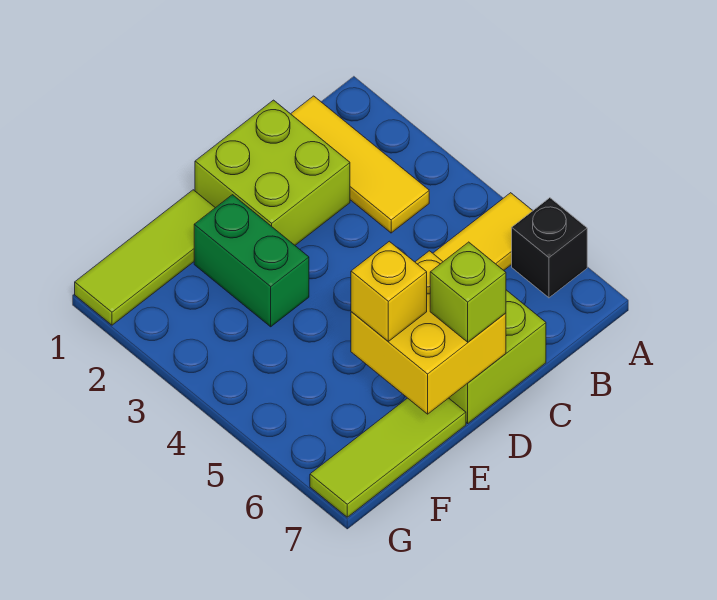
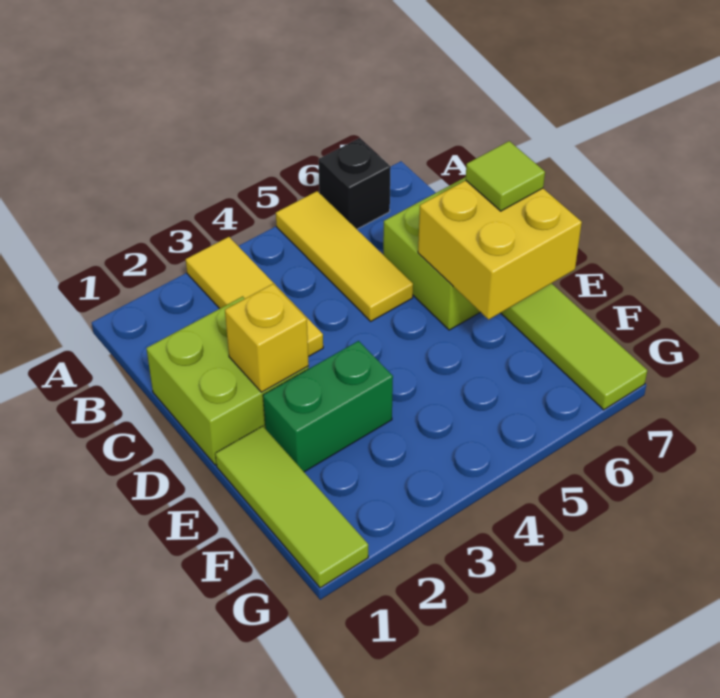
yellow tile B1:B3 level 1 -> yellow tile A3:C3 level 1
lime brick D7 level 3 -> lime tile D7 level 3
yellow brick E6 level 3 -> yellow brick D2 level 2

